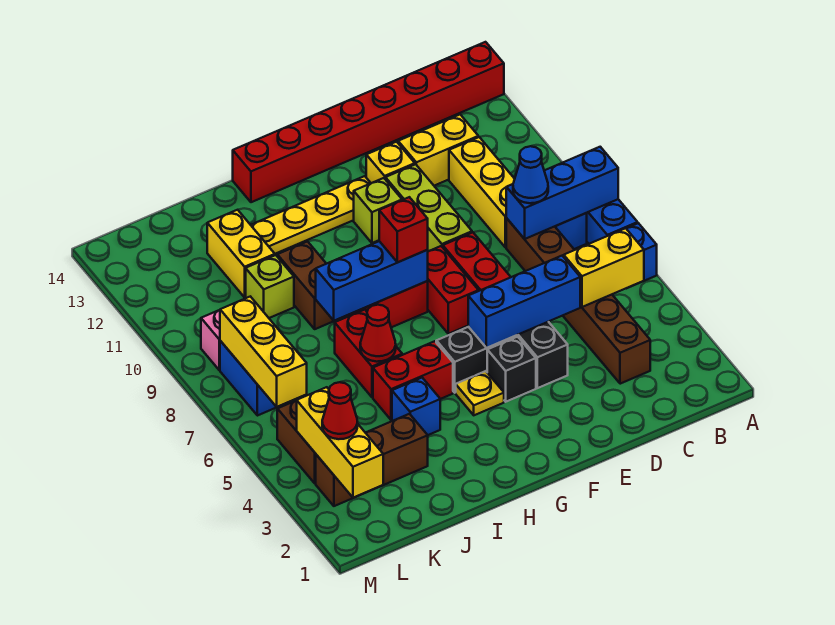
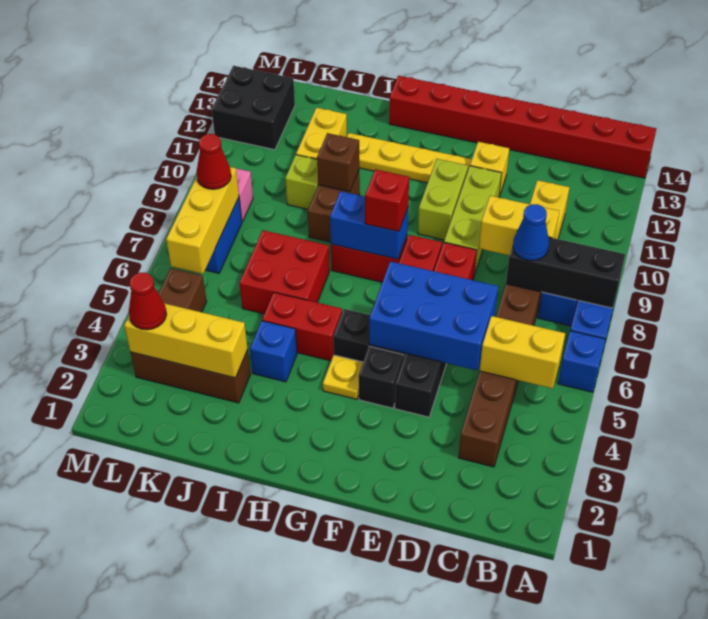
blue brick A8:C8 level 2 -> black brick A8:C8 level 2
yellow brick C12:D12 level 1 -> yellow brick C9:D9 level 2
blue brick D5:F5 level 2 -> blue brick D5:F6 level 2
lime brick F11 level 1 -> lime brick F10:F11 level 1
blue brick G8:I8 level 2 -> blue brick G8:H8 level 2
red brick I6:I7 level 1 -> red brick I6:J7 level 1
red cone I6 level 2 -> red cone L8 level 3
none -> brown brick I10 level 2
yellow brick L2:L4 level 2 -> yellow brick J3:L3 level 2
none -> black brick L12:M13 level 1

